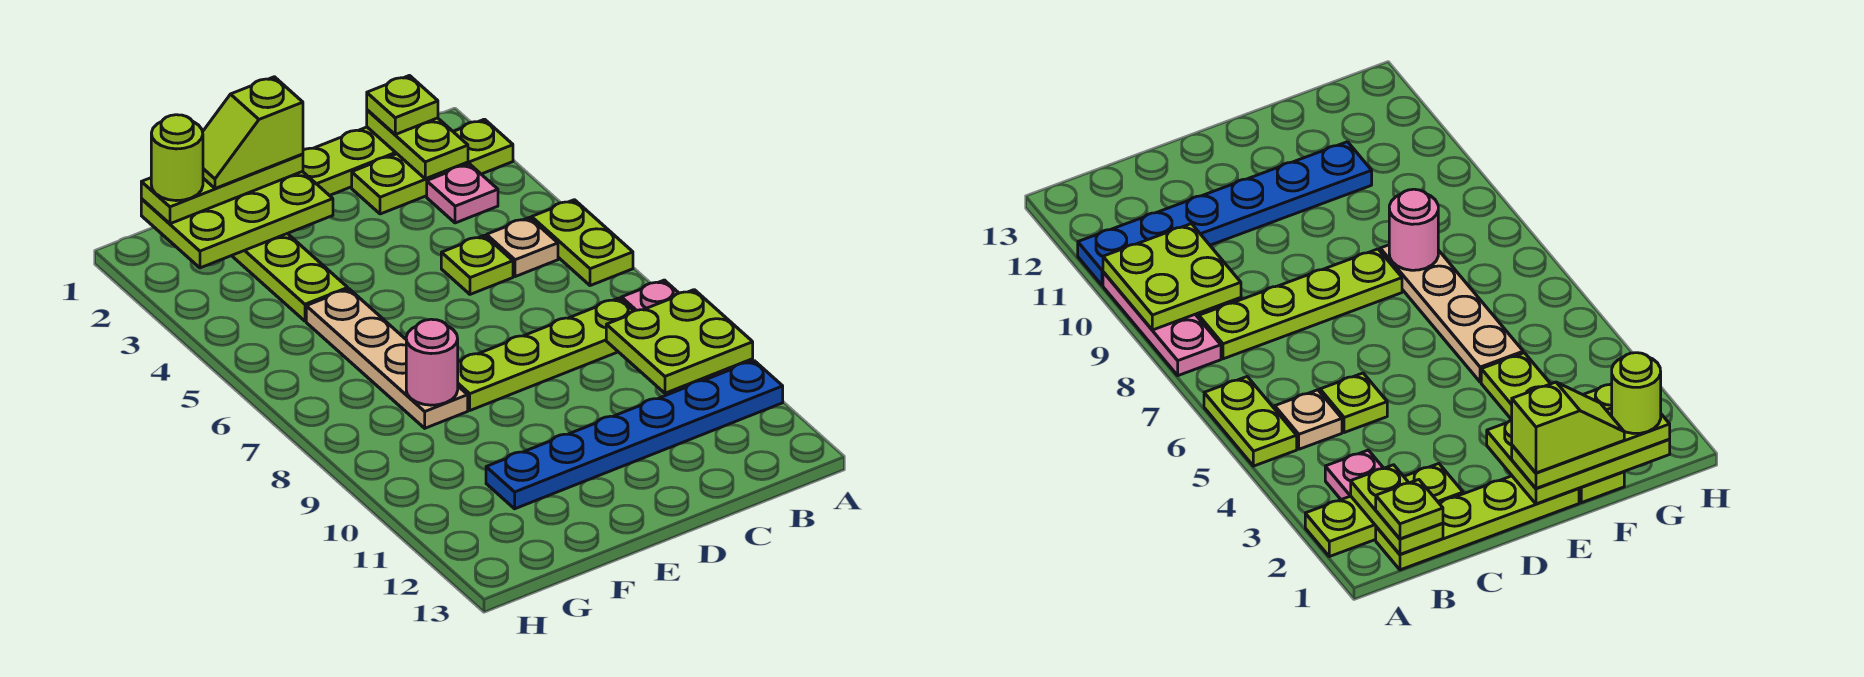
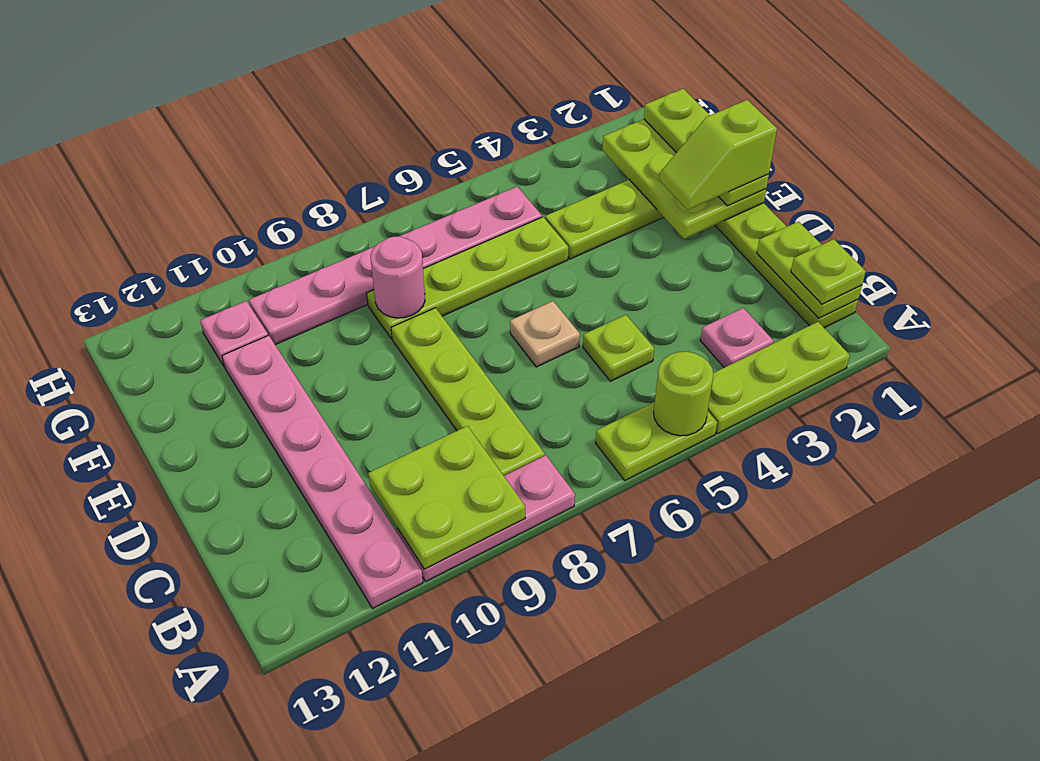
lime plate A2:C2 level 1 -> lime plate A2:A4 level 1
blue plate A11:F11 level 1 -> pink plate A11:F11 level 1
lime plate B1:B2 level 2 -> lime plate B1:C1 level 2
tan plate B5 level 1 -> tan plate D6 level 1
lime slope E1:F1 level 4 top E -> lime slope E1:E2 level 4 top 1
tan plate F5:F8 level 1 -> lime plate F5:F8 level 1
lime round brick G1 level 4 -> lime round brick A5 level 2
none -> pink plate G5:G10 level 1
none -> pink plate G11 level 1

